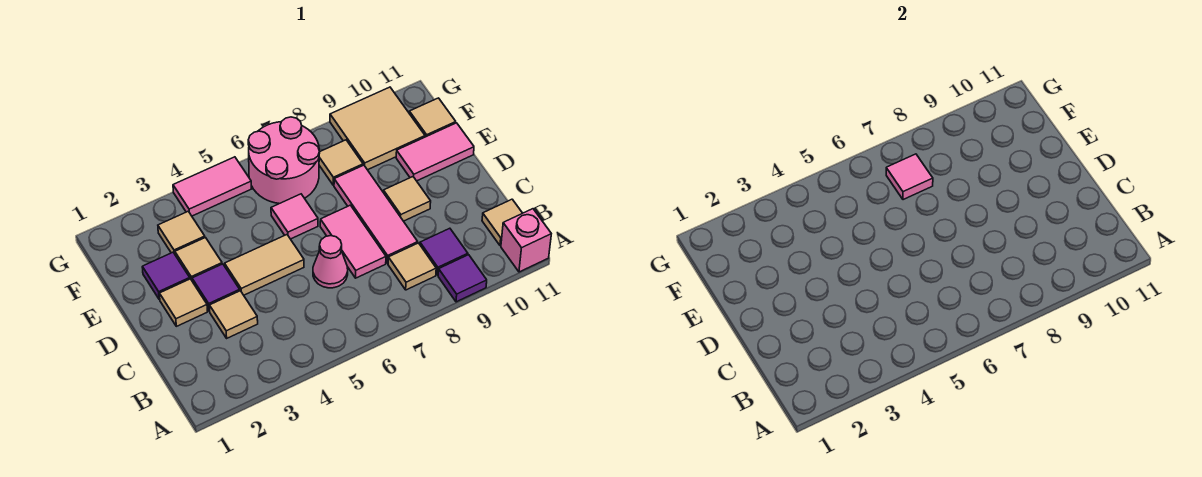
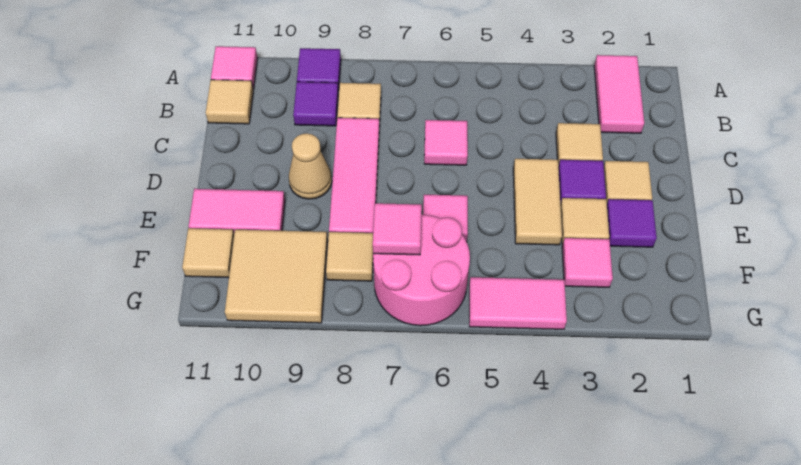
pink brick A11 level 1 -> pink tile A11 level 1
pink cone C6 level 1 -> pink tile C6 level 1
pink tile C7:D7 level 1 -> pink tile A2:B2 level 1
tan tile D4:D5 level 1 -> tan tile D4:E4 level 1
tan tile D9 level 1 -> tan cone D9 level 1
tan tile F3 level 1 -> pink tile F3 level 1

